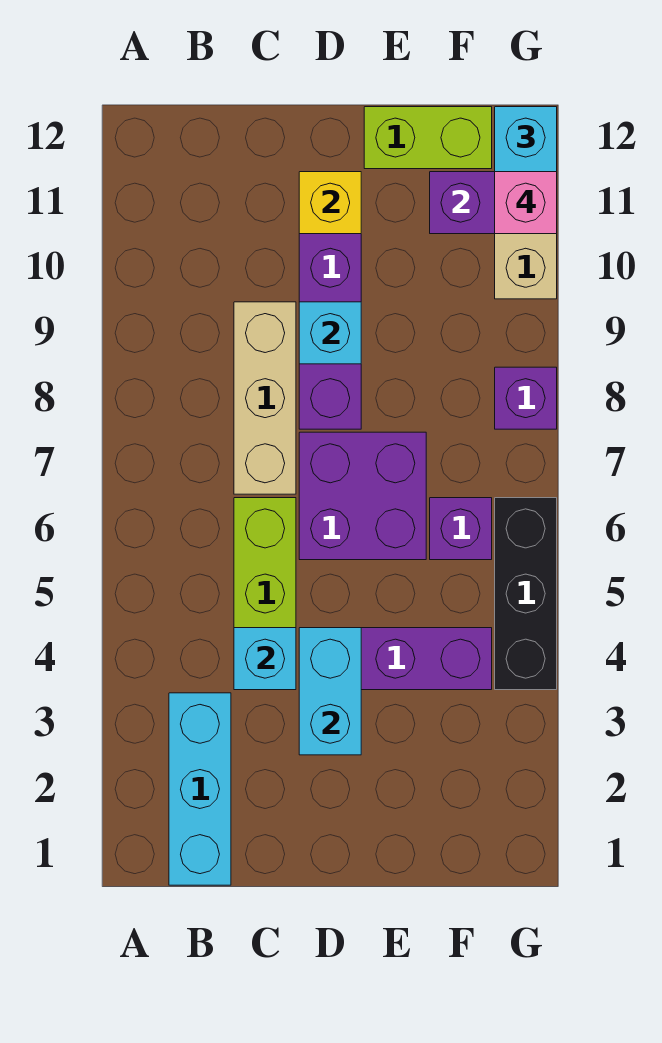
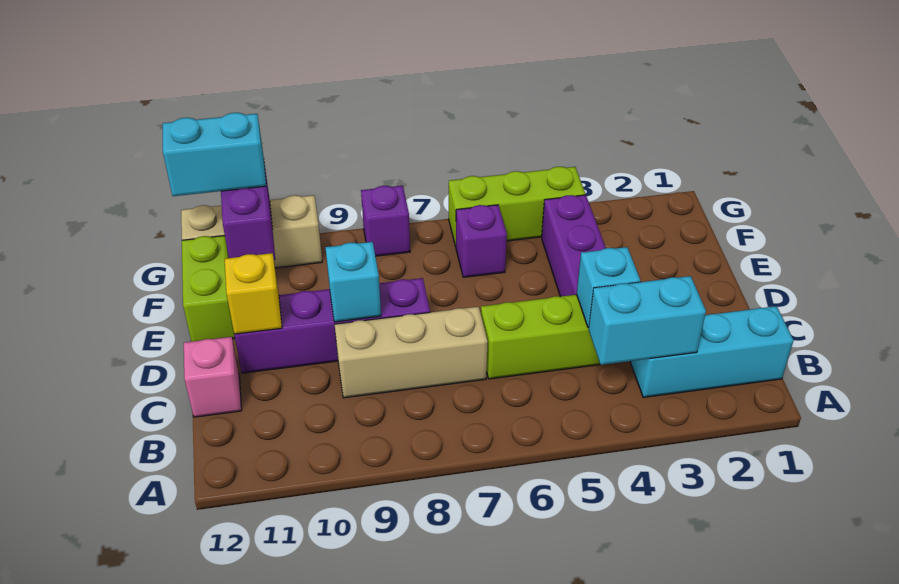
cyan brick D3:D4 level 2 -> cyan brick B3:B4 level 2
purple brick D6:E7 level 1 -> none
black brick G4:G6 level 1 -> lime brick G4:G6 level 1
pink brick G11 level 4 -> pink brick C12 level 1

